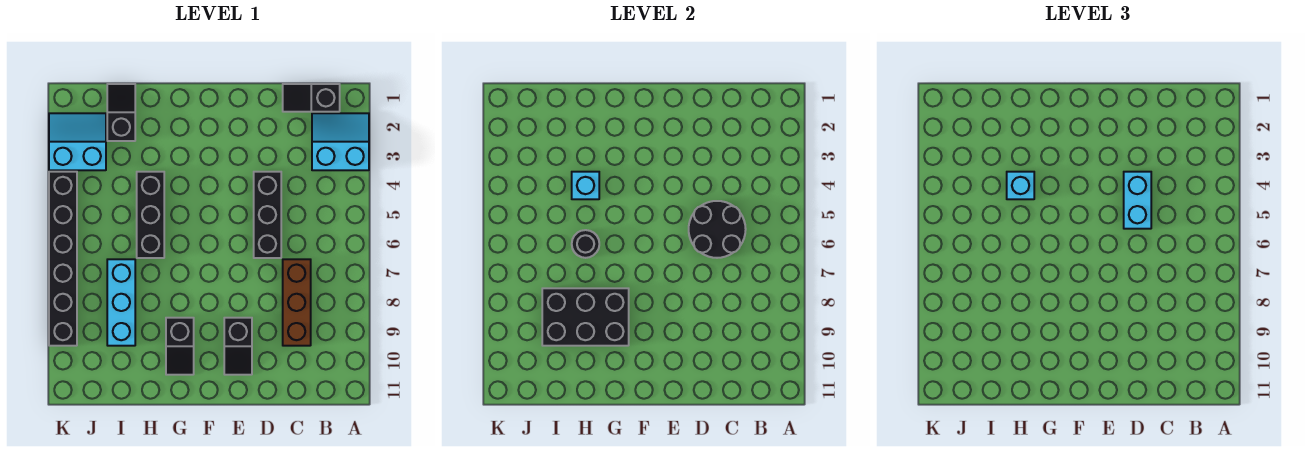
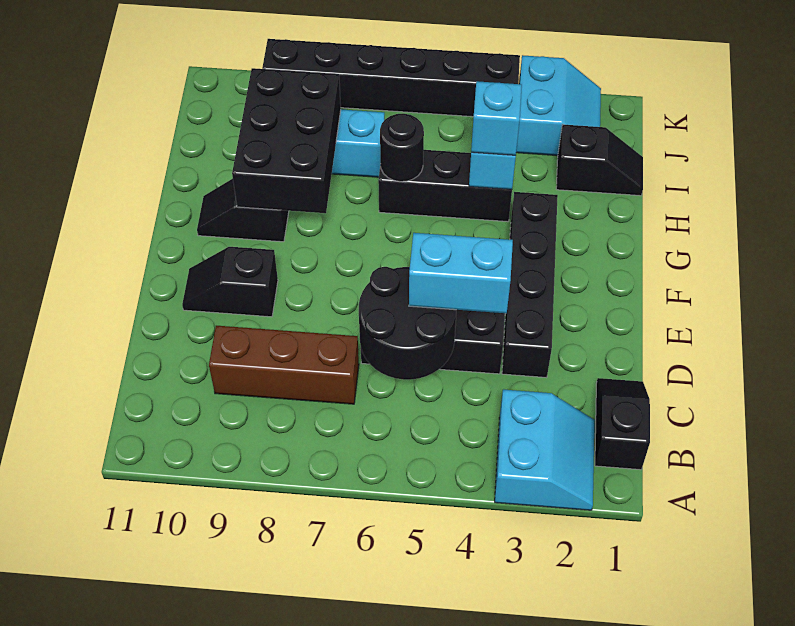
none -> black brick D3:G3 level 1

